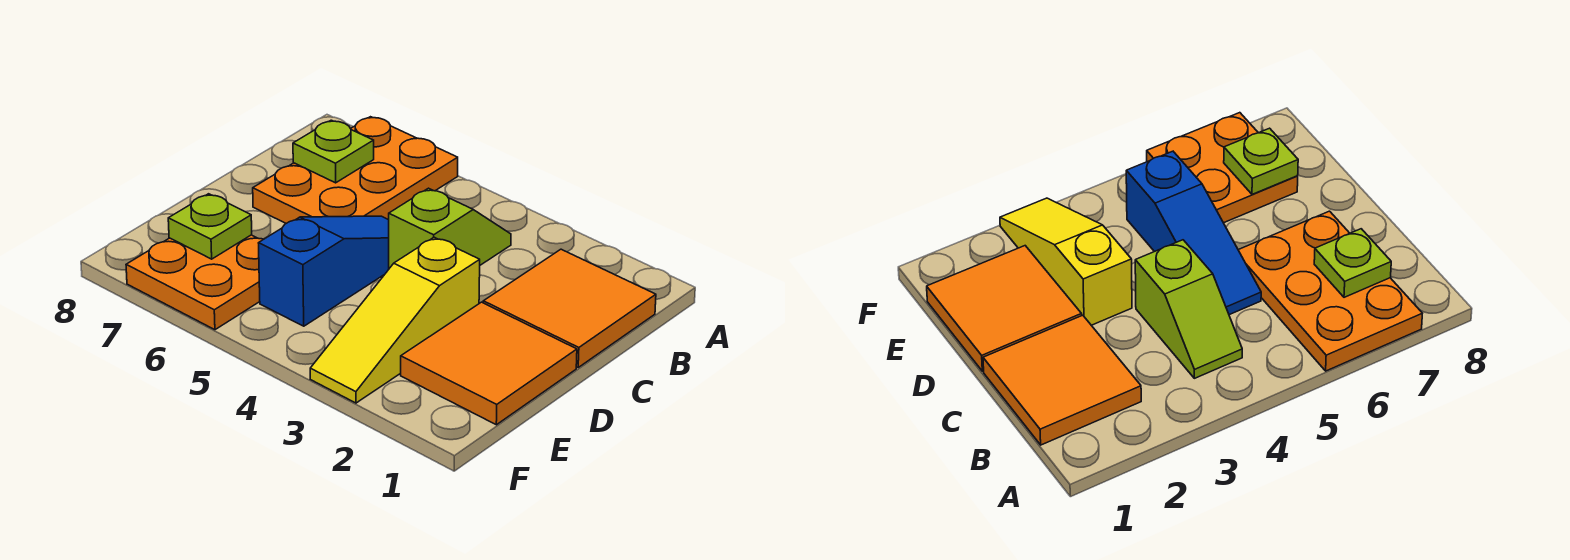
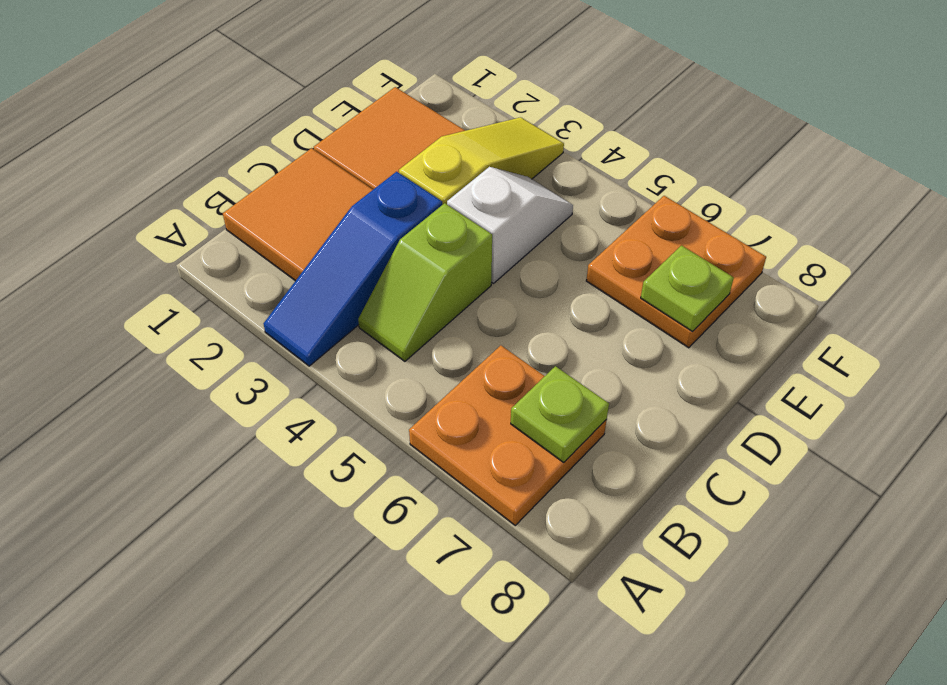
orange plate A6:C7 level 1 -> orange plate A6:B7 level 1
blue slope C5:E5 level 1 top E -> blue slope A3:C3 level 1 top C
none -> white slope D4:E4 level 1 top D

